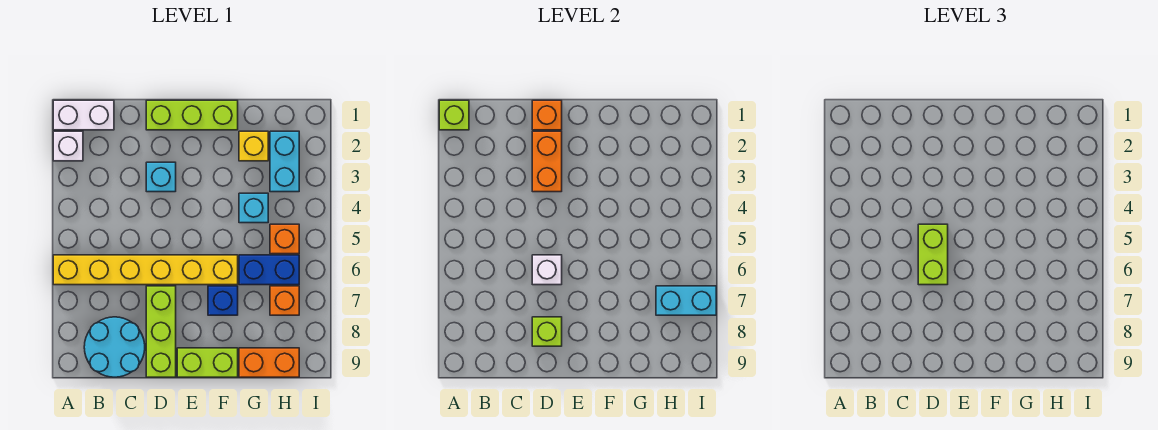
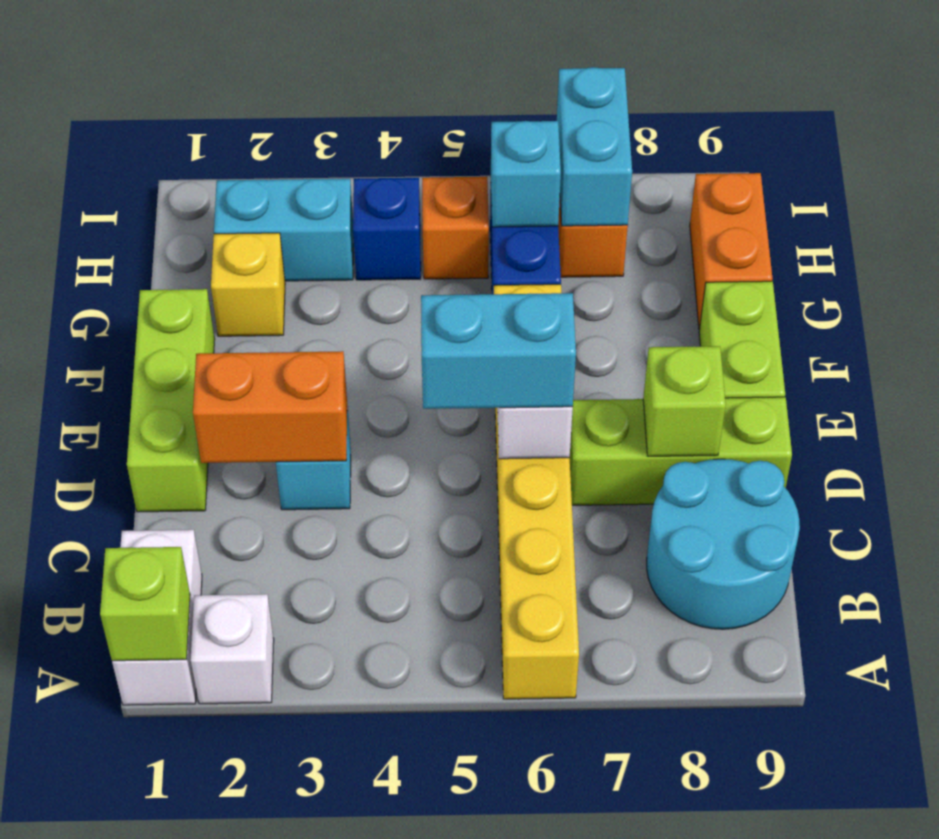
orange brick D1 level 2 -> none
lime brick D5:D6 level 3 -> cyan brick D5:D6 level 3
blue brick F7 level 1 -> blue brick H4 level 1
cyan brick G4 level 1 -> cyan brick H6 level 2

